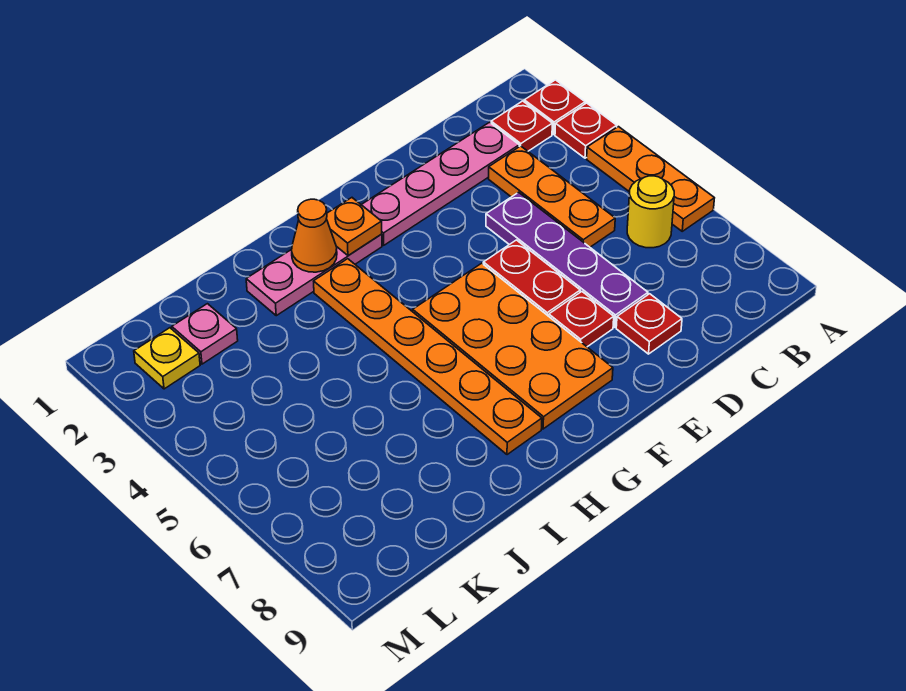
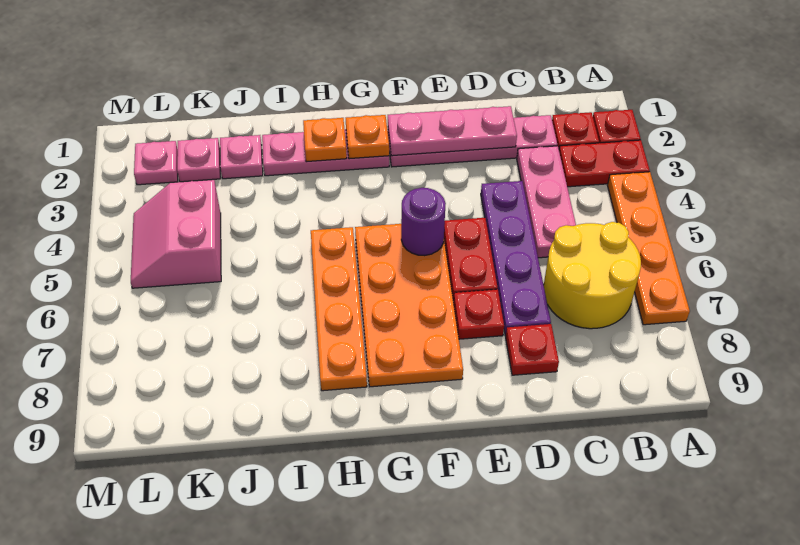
red plate A3 level 1 -> red plate A3:B3 level 1
orange plate A4:A6 level 1 -> orange plate A4:A7 level 1
yellow round brick B6 level 1 -> yellow round brick B6:C7 level 1
orange plate C3:C5 level 1 -> pink plate C3:C5 level 1
none -> pink plate D2:F2 level 2
none -> purple round brick F5 level 2
orange cone H2 level 2 -> orange plate H2 level 2
orange plate H3:H8 level 1 -> orange plate H5:H8 level 1
none -> pink plate J2 level 1
none -> pink slope K4:L5 level 1 top K
yellow plate L2 level 1 -> pink plate L2 level 1

